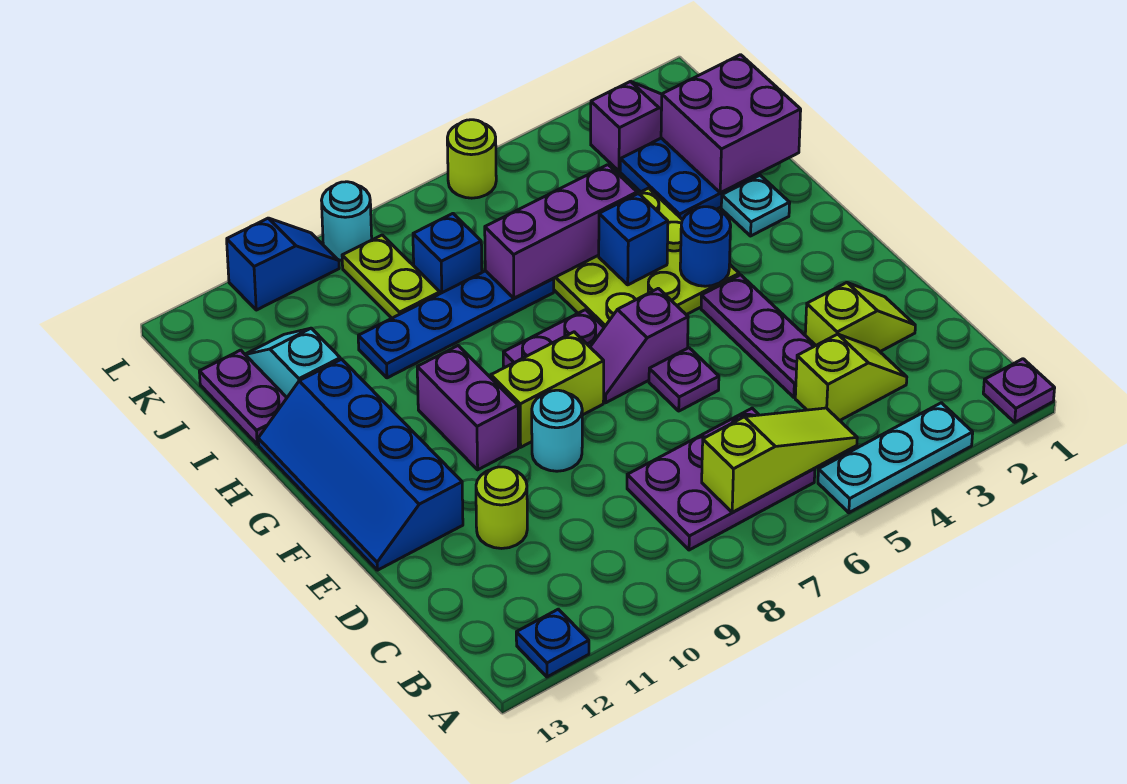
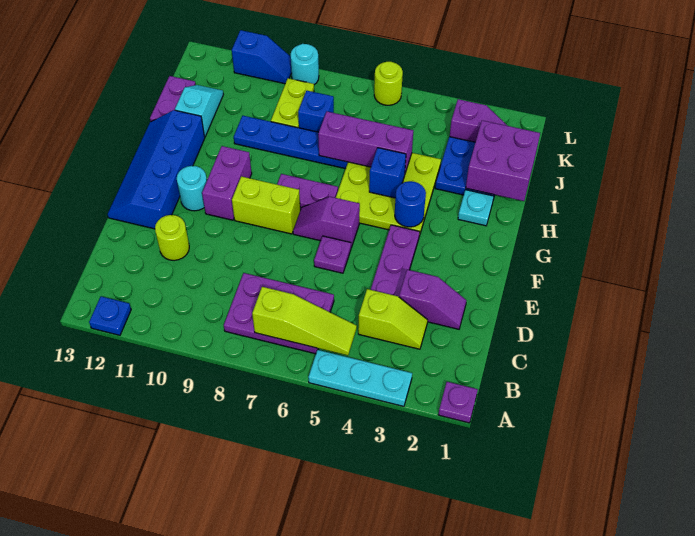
lime slope D2:D3 level 1 top 3 -> purple slope D2:D3 level 1 top 3
cyan round brick E9 level 1 -> cyan round brick F11 level 1

